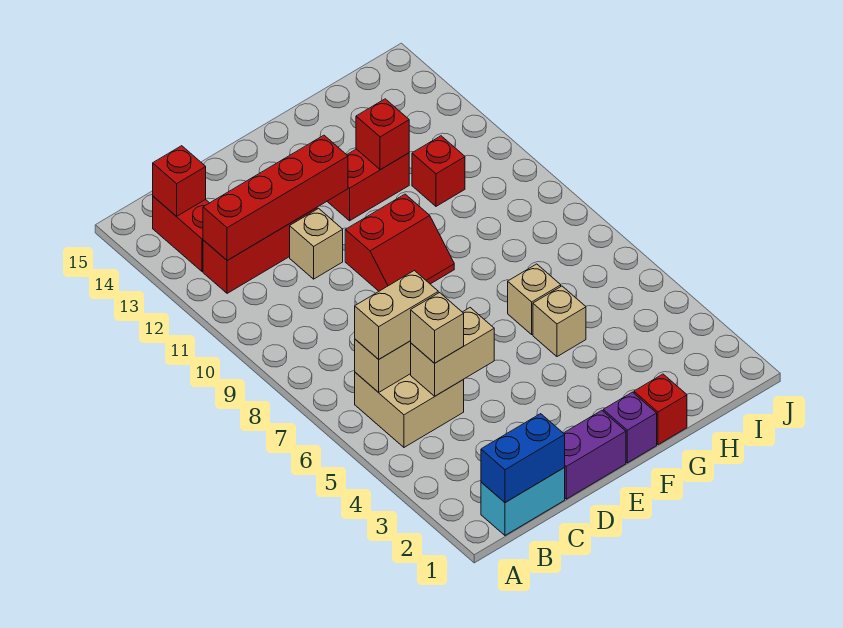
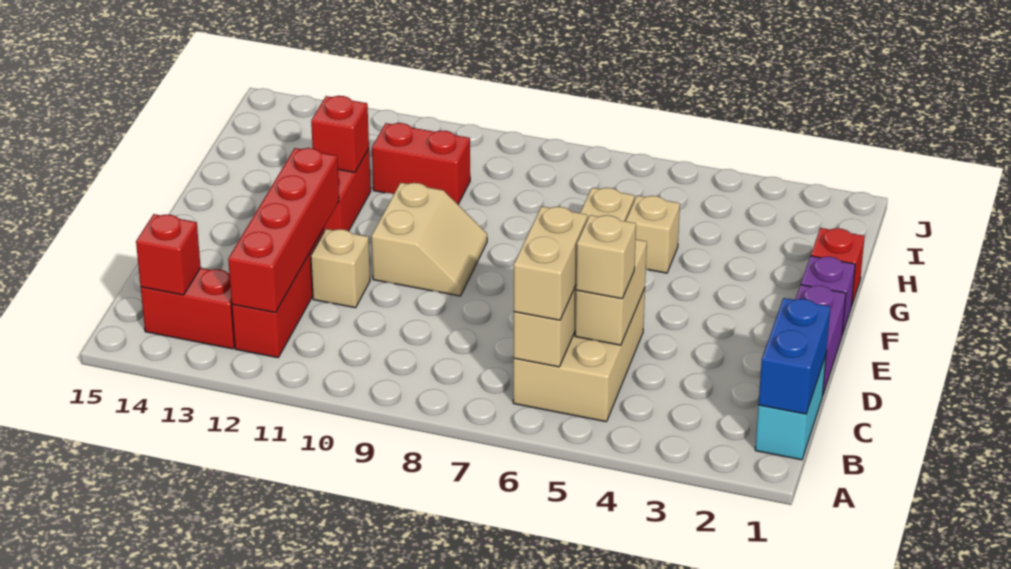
tan brick B5:C6 level 1 -> tan brick B5:D6 level 1
red slope E9:F10 level 1 top 10 -> tan slope E9:F10 level 1 top 10
red brick H11 level 1 -> red brick H10:H11 level 1

